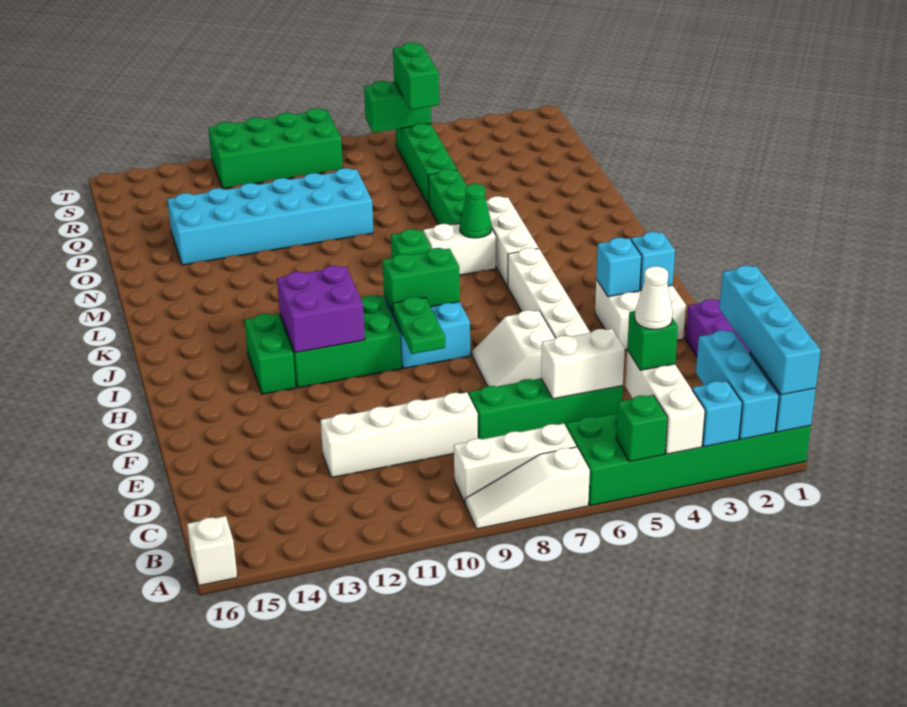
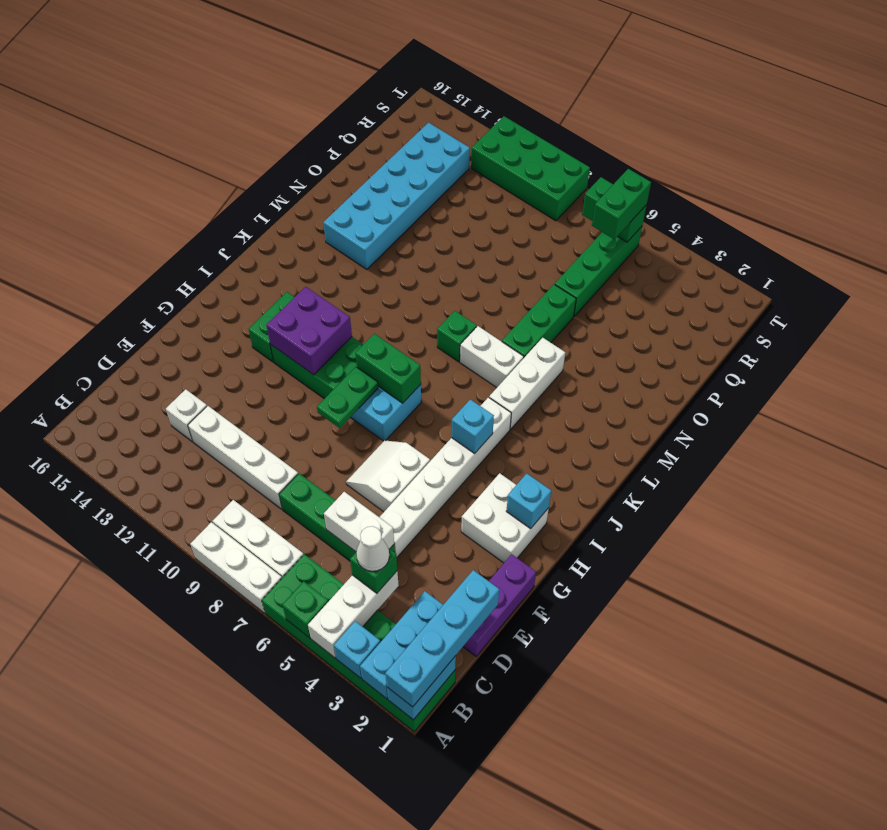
white slope A7:A9 level 1 top 7 -> white brick A7:A9 level 1
white brick A16 level 1 -> white brick D13 level 1
cyan brick H3 level 2 -> cyan brick I5 level 2
green cone L6 level 2 -> none
cyan brick O9:P14 level 1 -> cyan brick M13:R14 level 1

